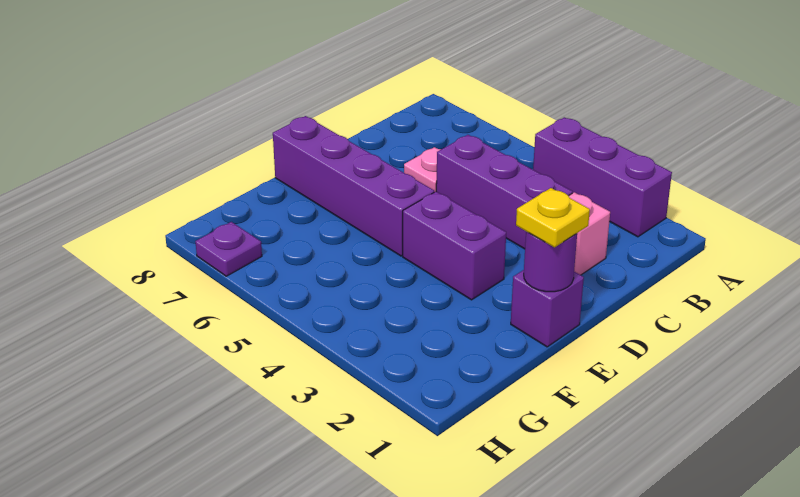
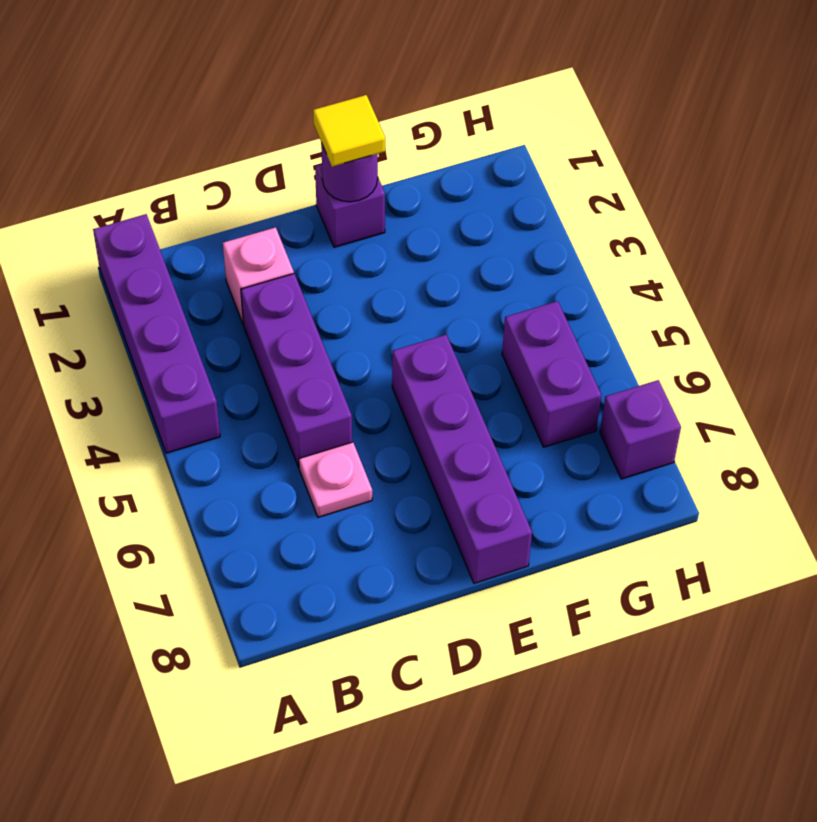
purple brick A2:A4 level 1 -> purple brick A1:A4 level 1
yellow plate E1 level 3 -> yellow tile E1 level 3
purple brick E3:E4 level 1 -> purple brick G5:G6 level 1
purple plate H7 level 1 -> purple brick H7 level 1

